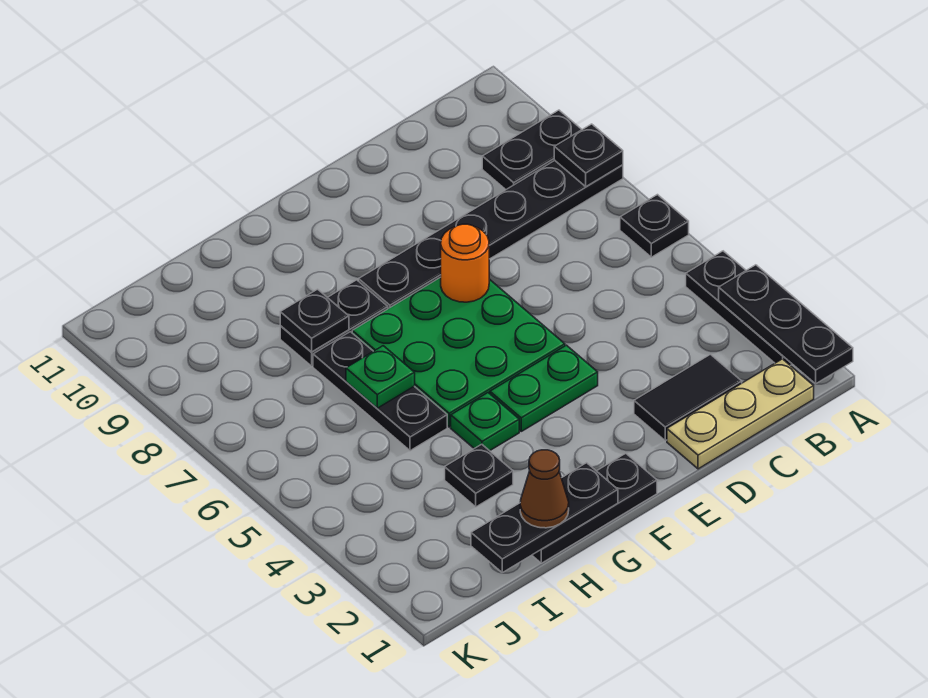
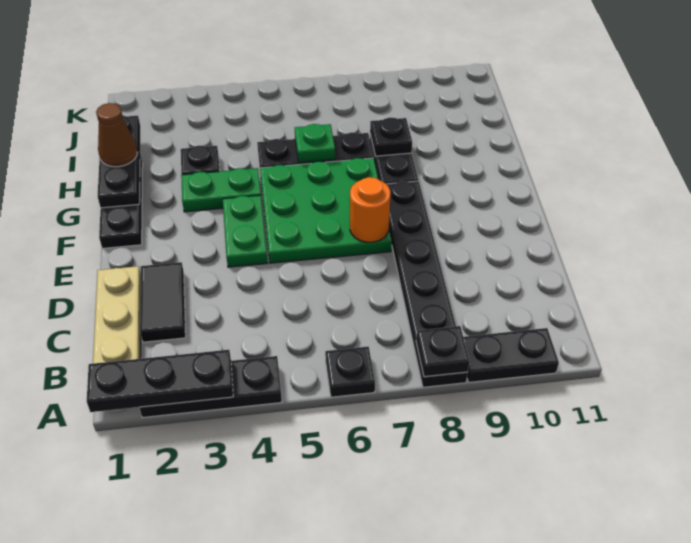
black plate A9:B9 level 1 -> black plate A9:A10 level 1
green plate G4 level 1 -> green plate G3:G4 level 1

